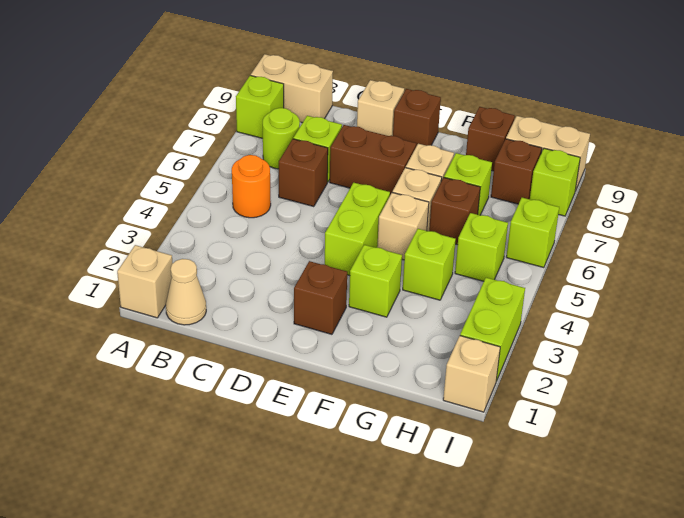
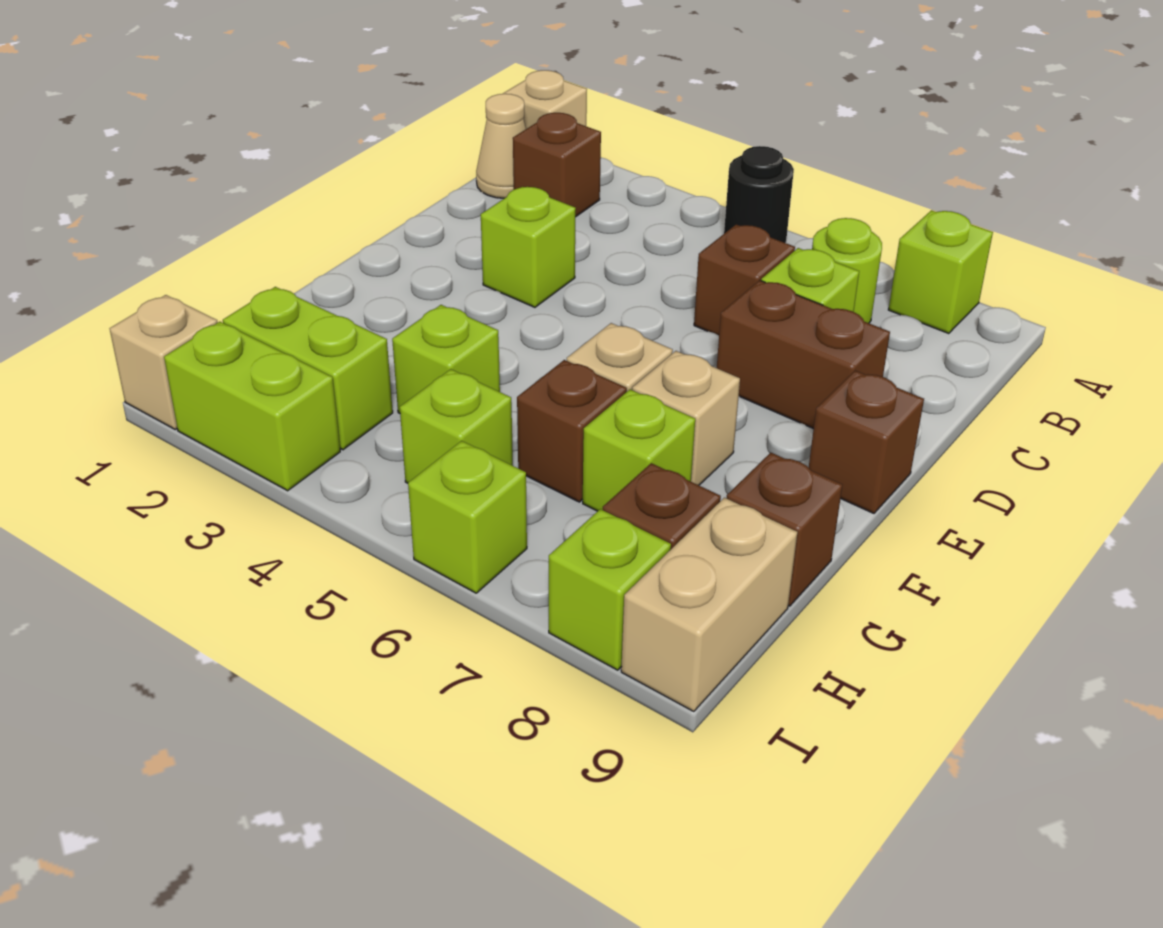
none -> black round brick A5 level 1
tan brick A9:B9 level 1 -> none
orange round brick B5 level 1 -> none
brown brick D7:E7 level 1 -> brown brick D7:D8 level 1
tan brick D9 level 1 -> none
brown brick E2 level 1 -> brown brick B2 level 1
lime brick E4:E5 level 1 -> lime brick H2:H3 level 1
lime brick F3 level 1 -> lime brick D3 level 1
tan brick F5 level 1 -> none

